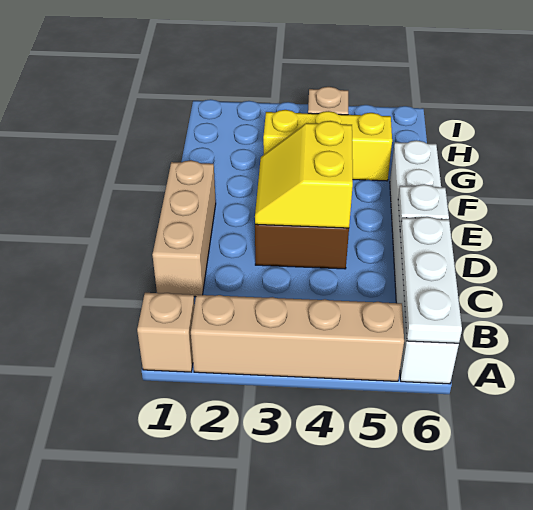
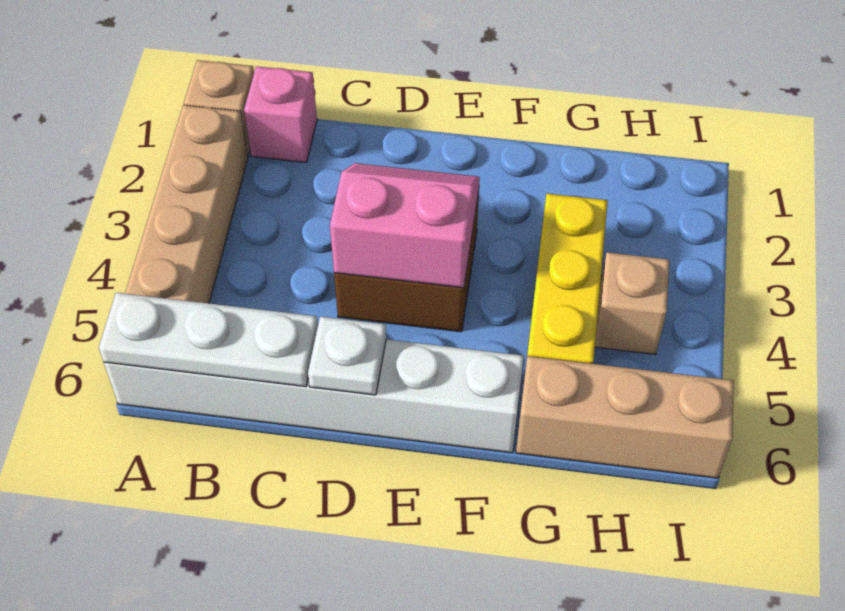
none -> pink brick B1 level 1
tan brick C1:E1 level 1 -> tan brick G6:I6 level 1
yellow slope D3:E4 level 2 top 4 -> pink slope D3:E4 level 2 top 4

